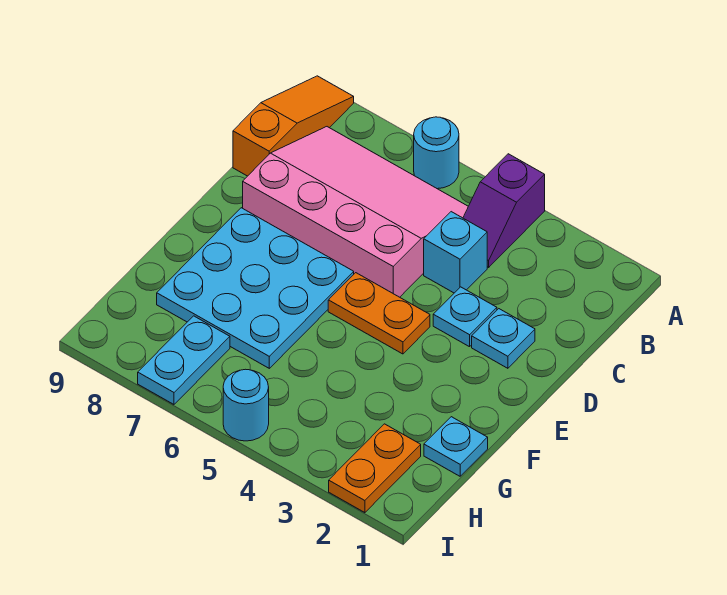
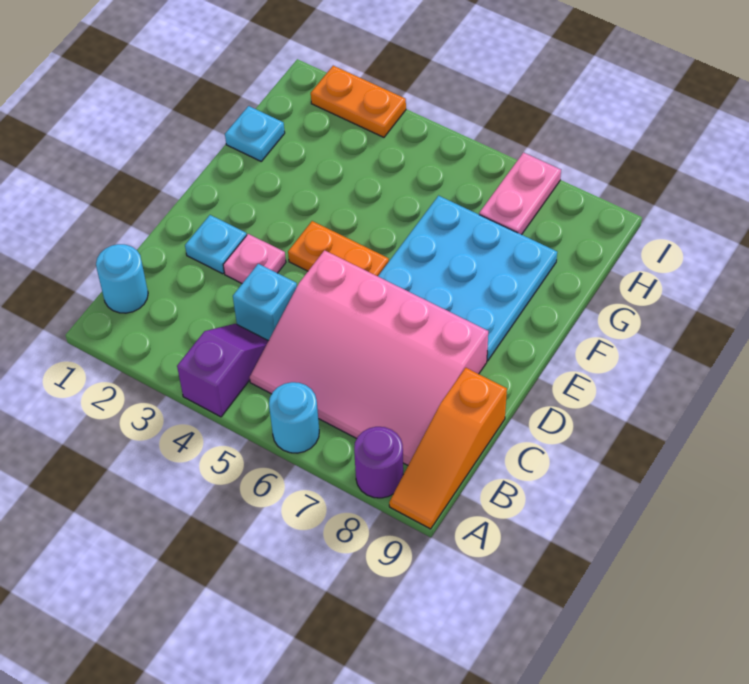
none -> purple round brick A8 level 1
cyan plate D3 level 1 -> pink plate D3 level 1
orange plate H2:I2 level 1 -> orange plate I2:I3 level 1
cyan plate H7:I7 level 1 -> pink plate H7:I7 level 1
cyan round brick I5 level 1 -> cyan round brick B1 level 1

